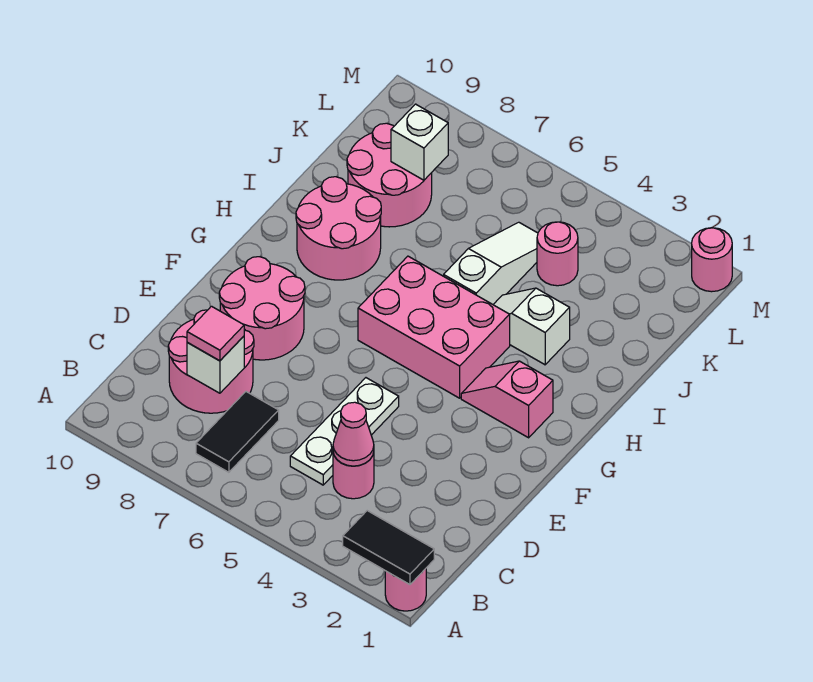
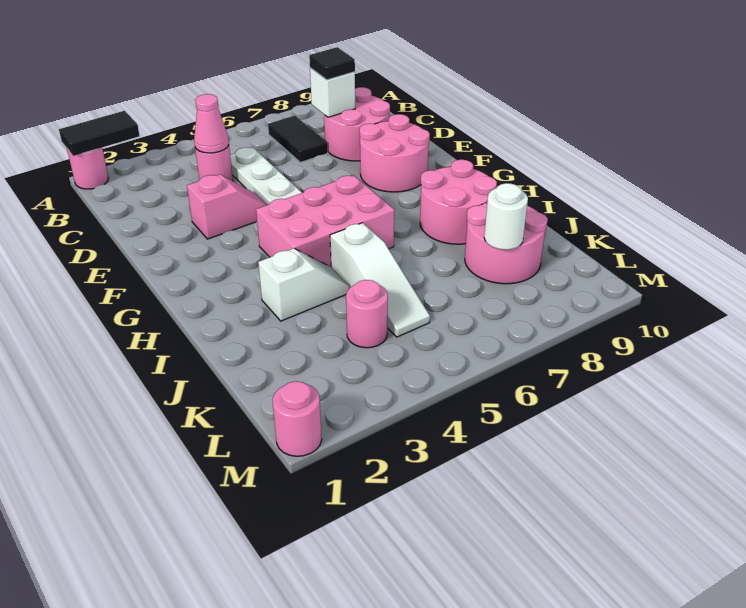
pink tile C8 level 3 -> black tile C8 level 3
pink slope G2:G3 level 1 top 2 -> pink slope E3:E4 level 1 top 3
white brick K8 level 2 -> white round brick K8 level 2

